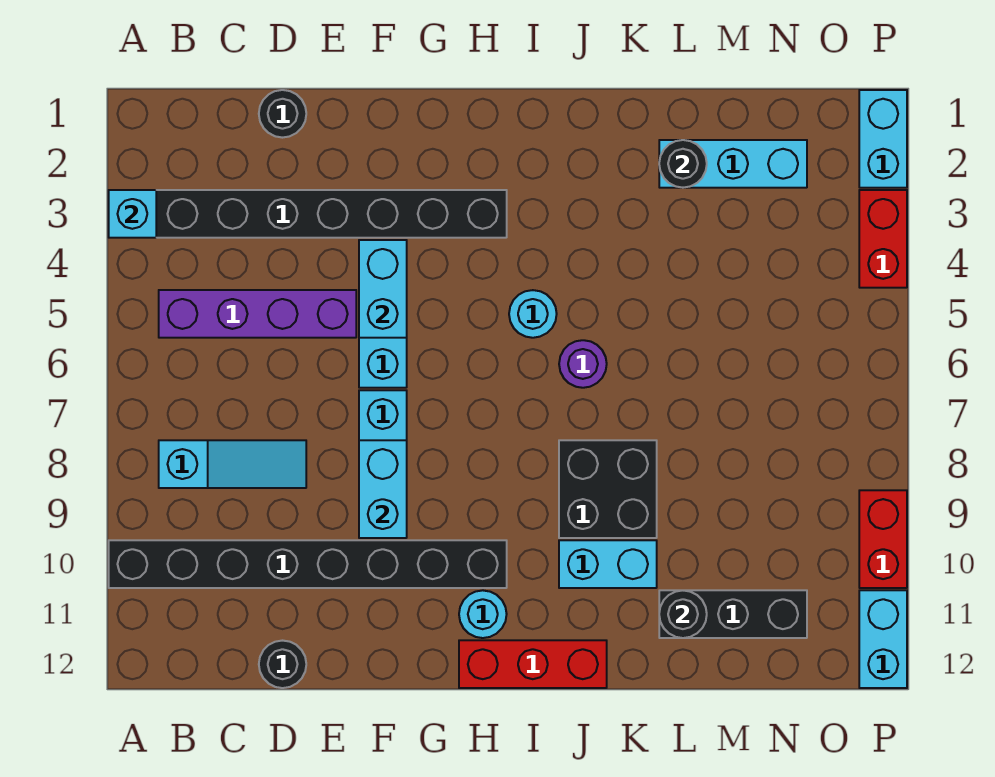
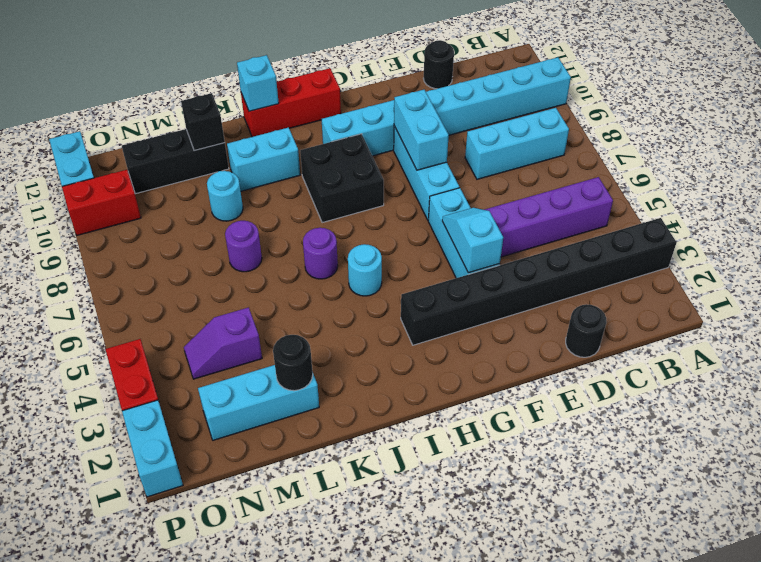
cyan brick A3 level 2 -> cyan brick J12 level 2
black brick A10:H10 level 1 -> cyan brick A10:H10 level 1
cyan slope B8:D8 level 1 top B -> cyan brick B8:D8 level 1
cyan brick F4:F5 level 2 -> cyan slope F4:F5 level 2 top 4
cyan round brick H11 level 1 -> cyan round brick L9 level 1
black brick J8:K9 level 1 -> black brick H8:I9 level 1
none -> purple round brick L7 level 1
black round brick L11 level 2 -> black brick L11 level 2
none -> purple slope M4:N4 level 1 top M
red brick P9:P10 level 1 -> red brick O10:P10 level 1

